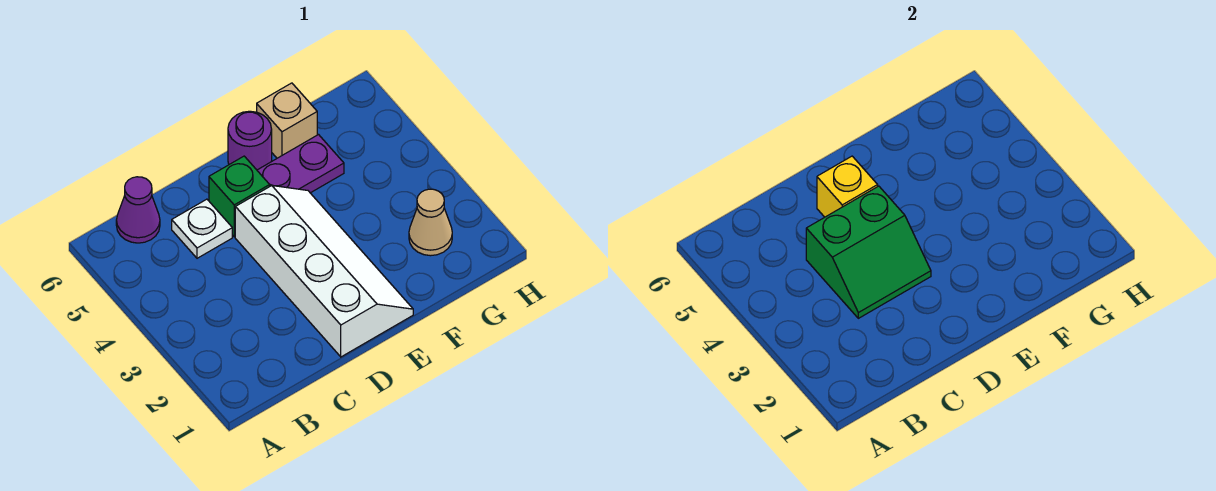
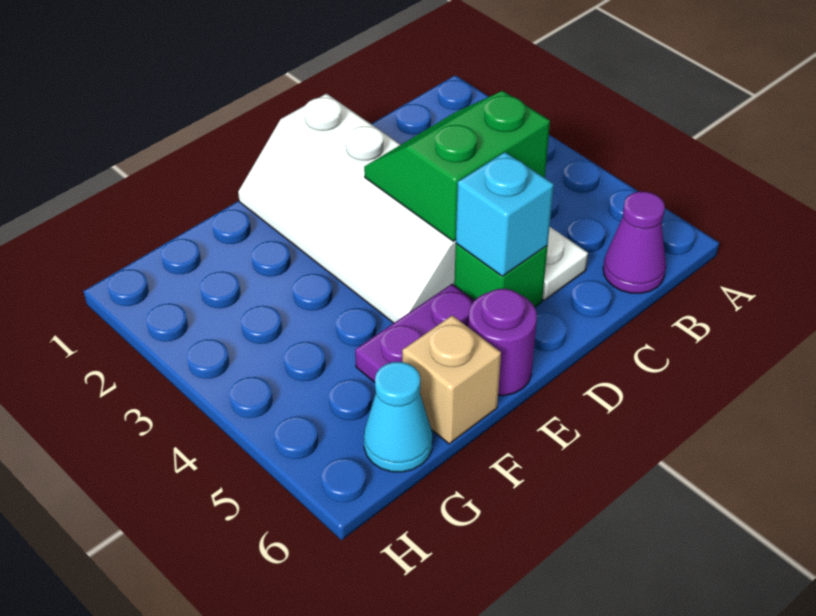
yellow brick D5 level 2 -> cyan brick D5 level 2
tan cone G2 level 1 -> none
none -> cyan cone G6 level 1

